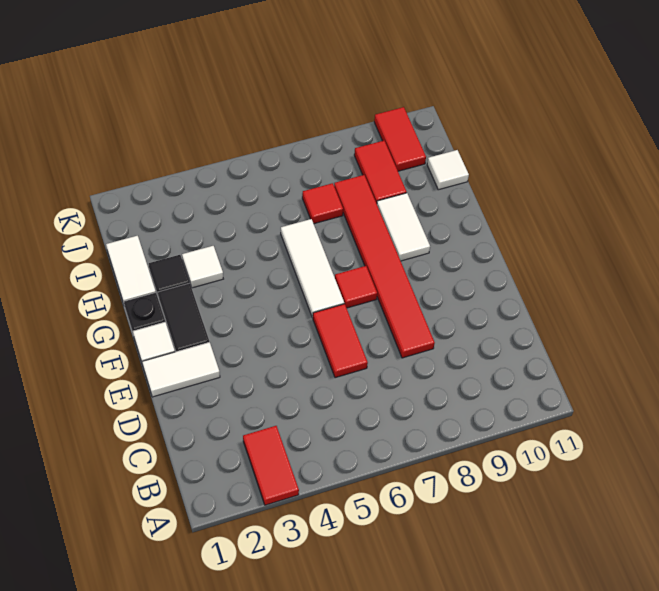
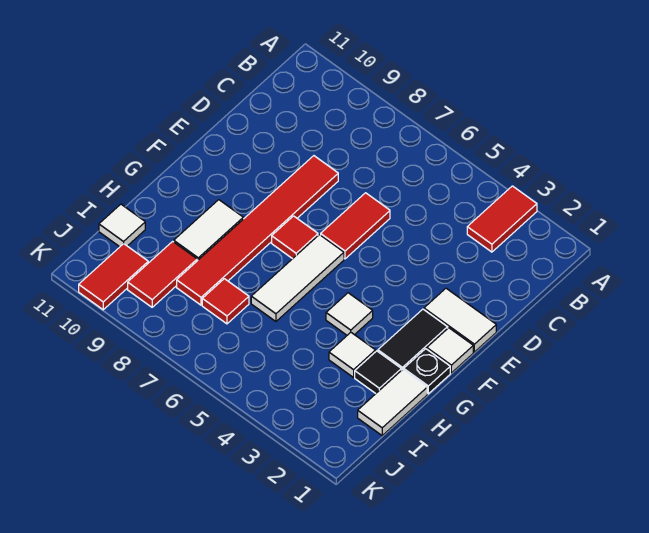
none -> white tile G4 level 1

